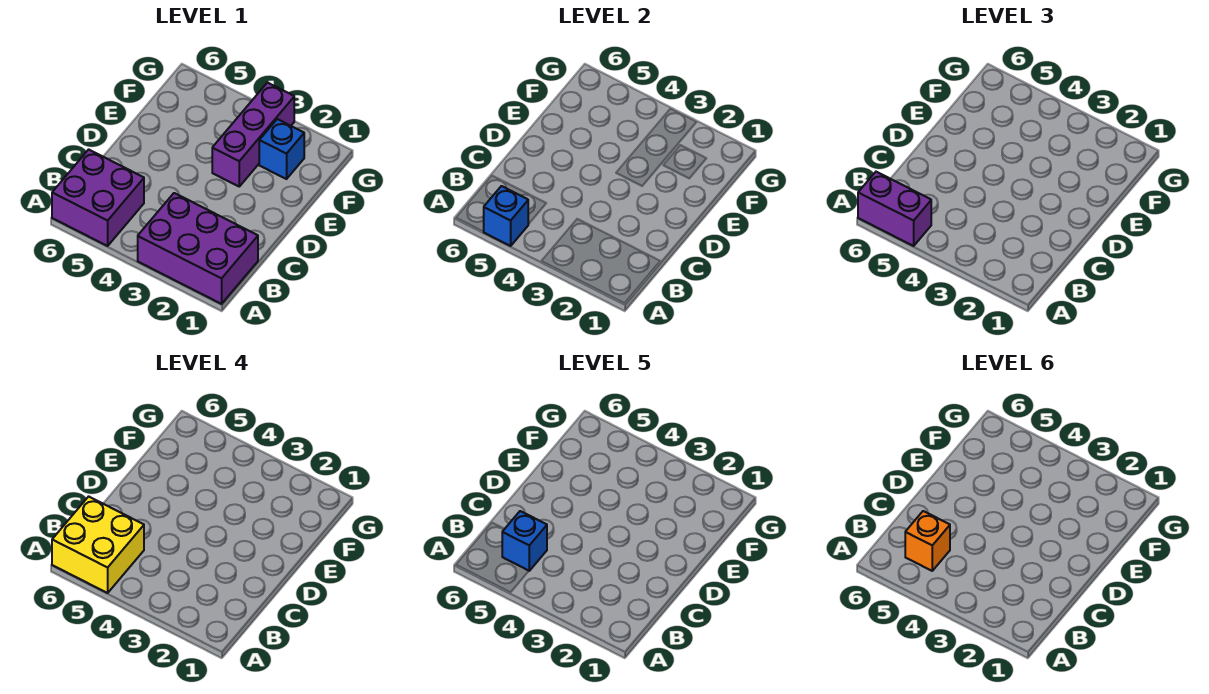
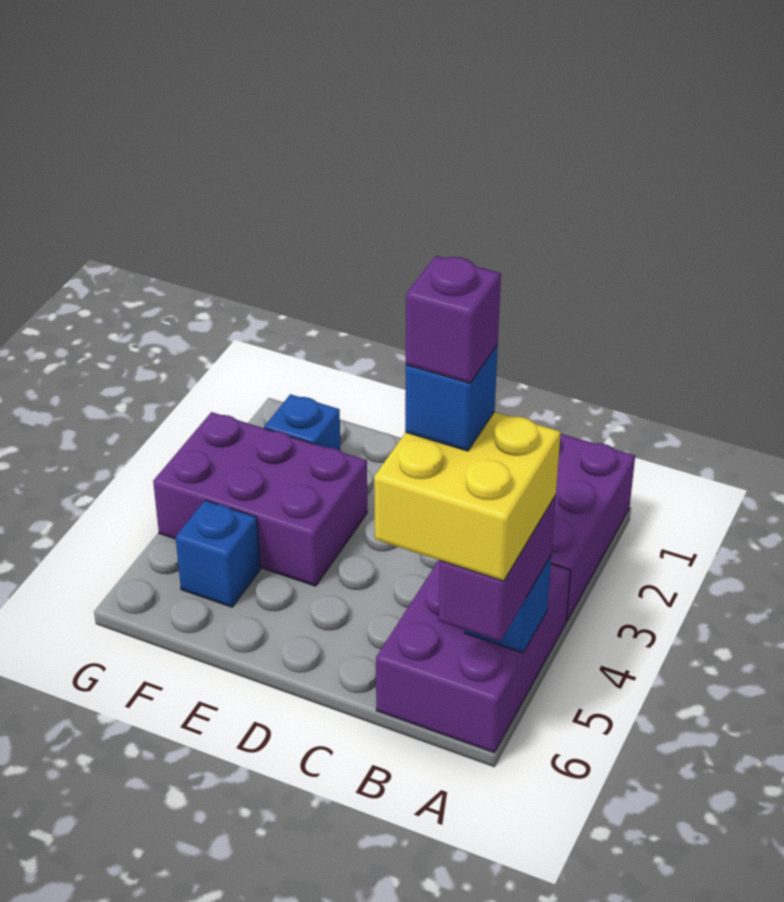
purple brick A5:B6 level 1 -> purple brick A4:B6 level 1
orange brick B5 level 6 -> purple brick B5 level 6
purple brick E3:G3 level 1 -> purple brick E3:G4 level 1
none -> blue brick F5 level 1

